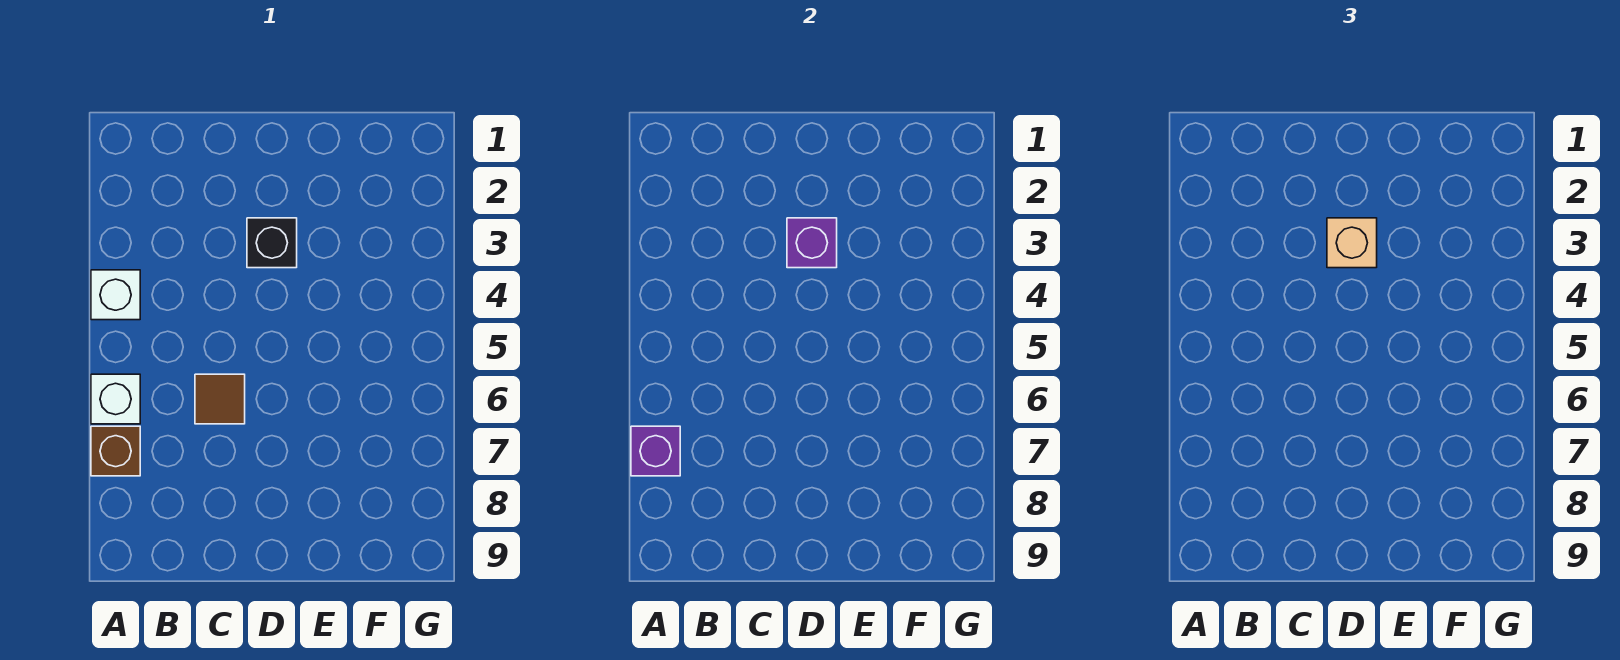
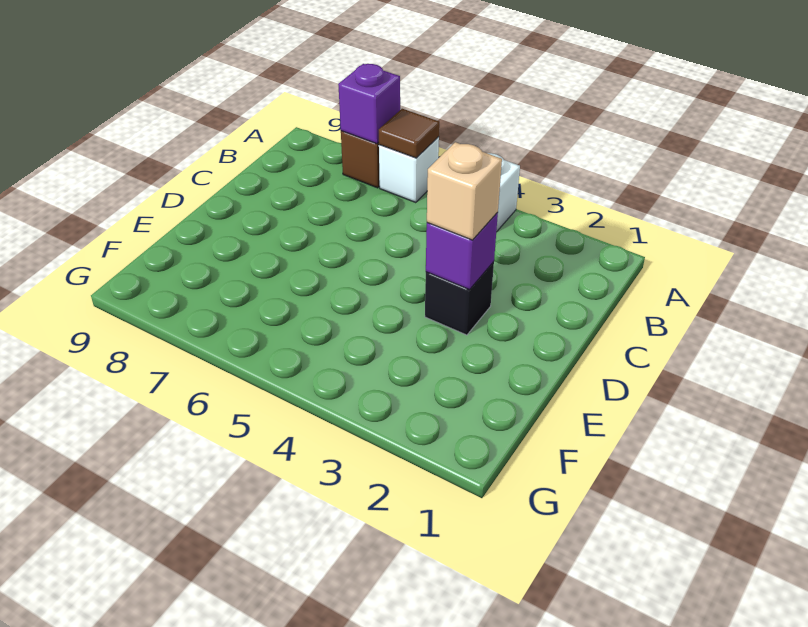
brown tile C6 level 1 -> brown tile A6 level 2

